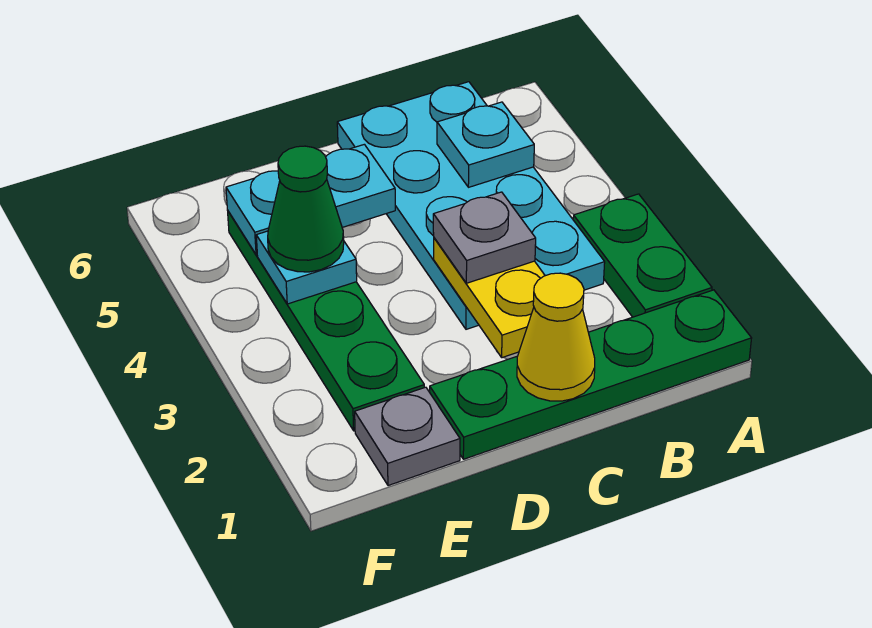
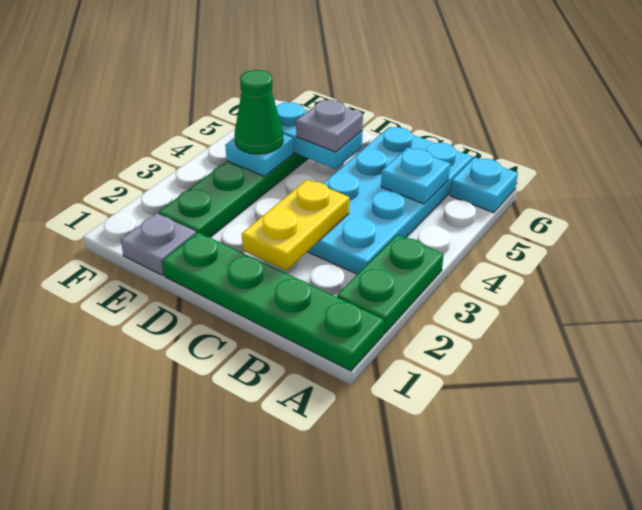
none -> cyan plate A6 level 1
yellow cone C1 level 2 -> none
grey plate C3 level 3 -> grey plate D5 level 3

